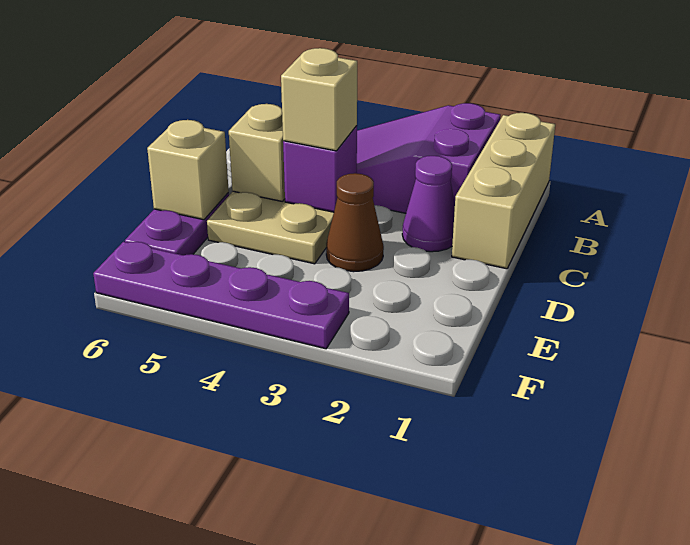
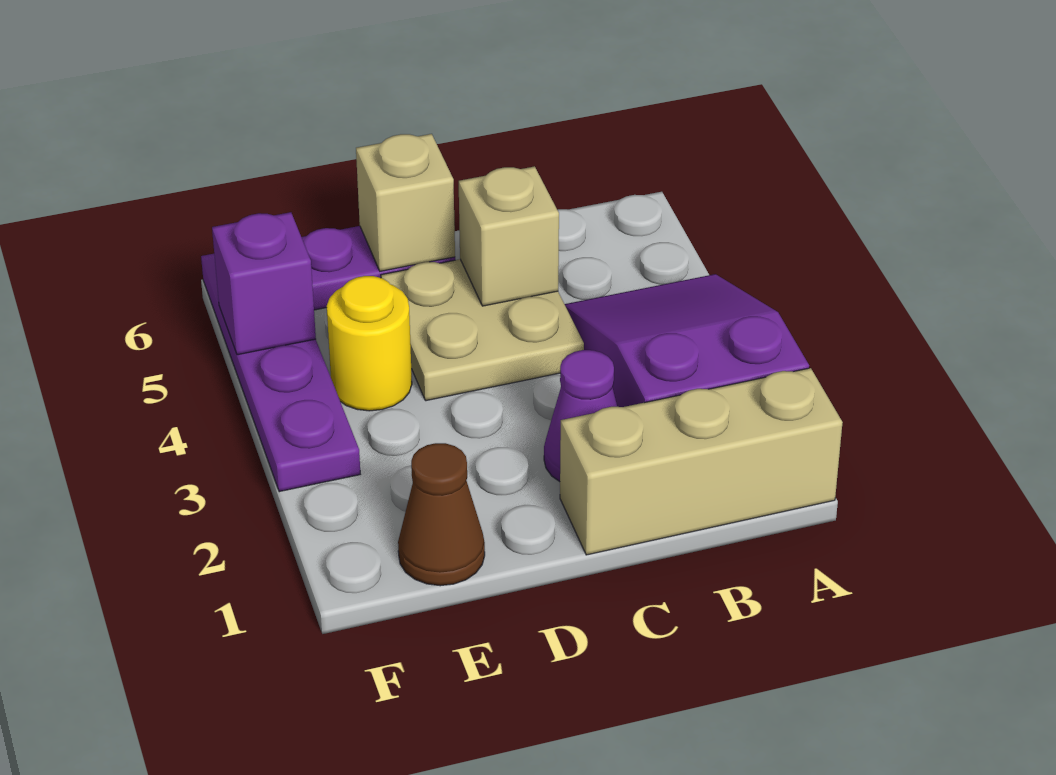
purple brick C4 level 2 -> purple brick F5 level 2
tan brick C4 level 3 -> none
brown cone D3 level 1 -> brown cone E1 level 1
none -> yellow round brick E4 level 1

